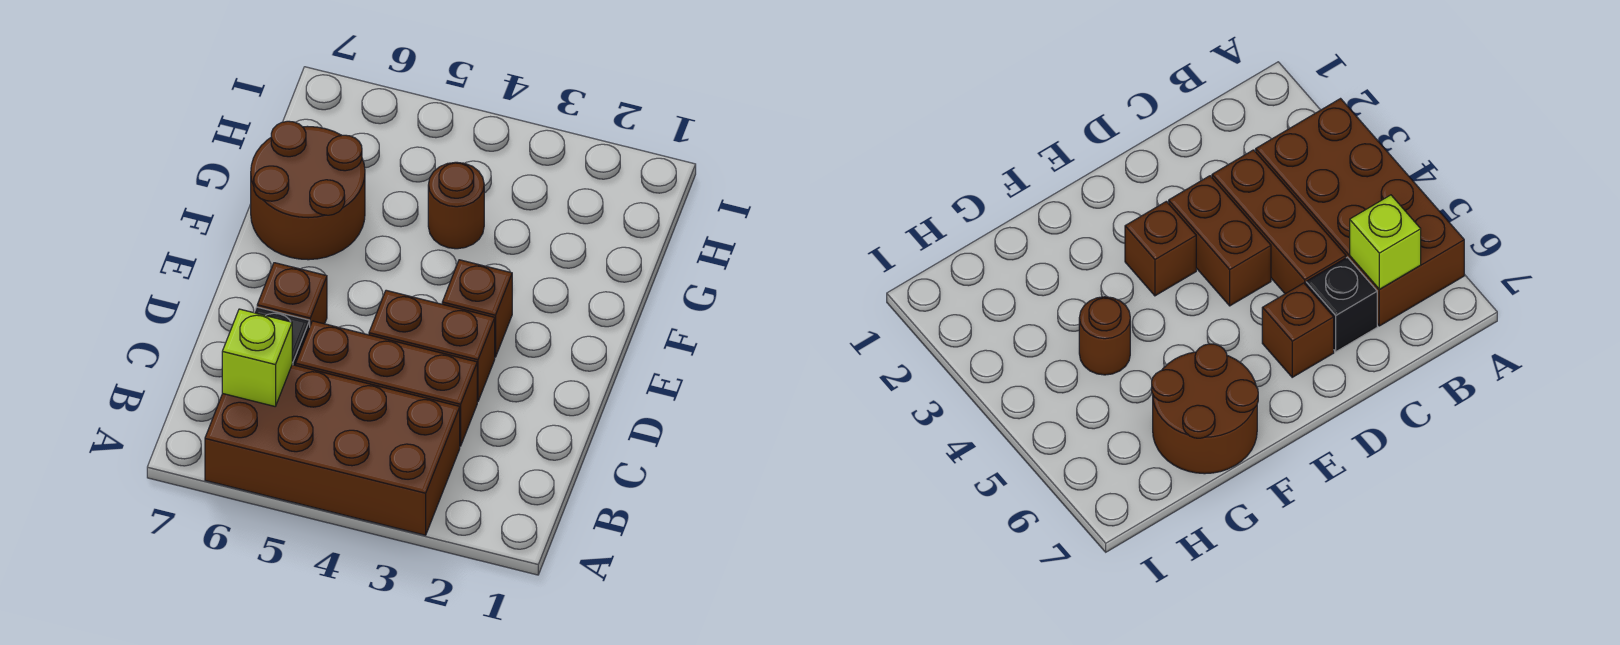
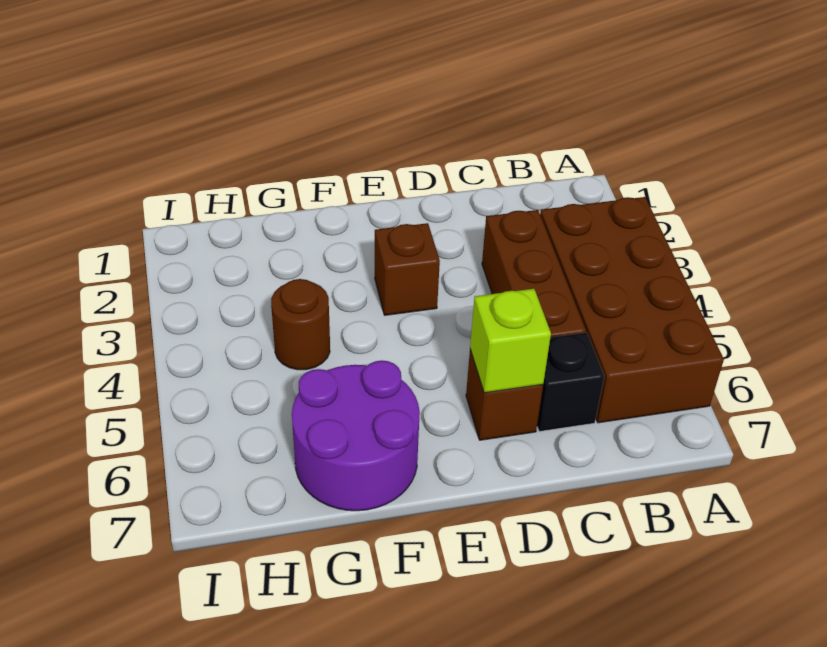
lime brick B6 level 2 -> lime brick D6 level 2
brown brick D3:D4 level 1 -> none
brown round brick F6:G7 level 1 -> purple round brick F6:G7 level 1

